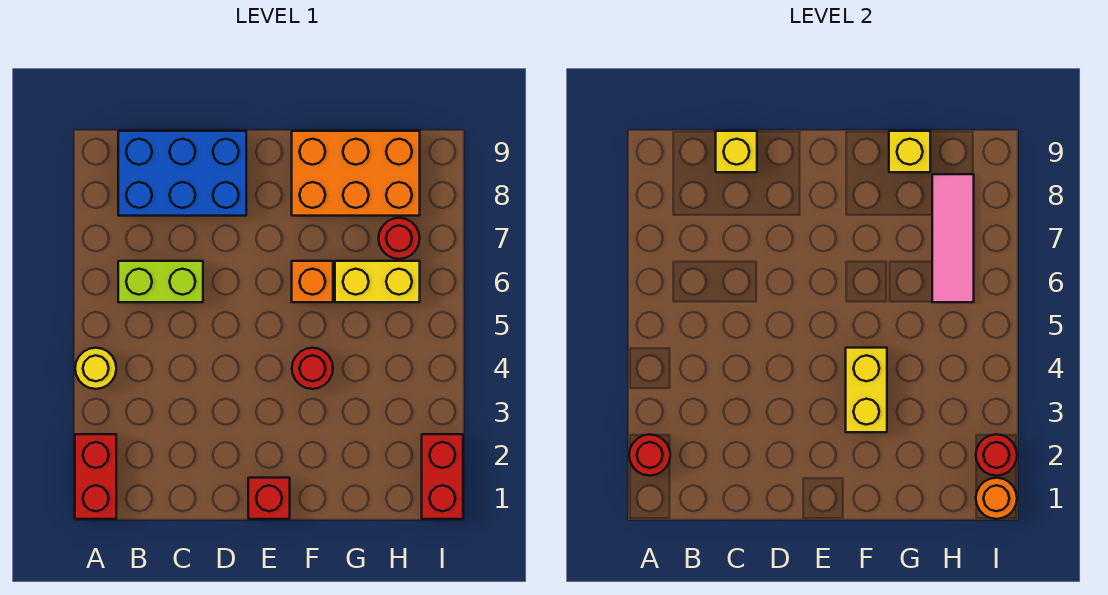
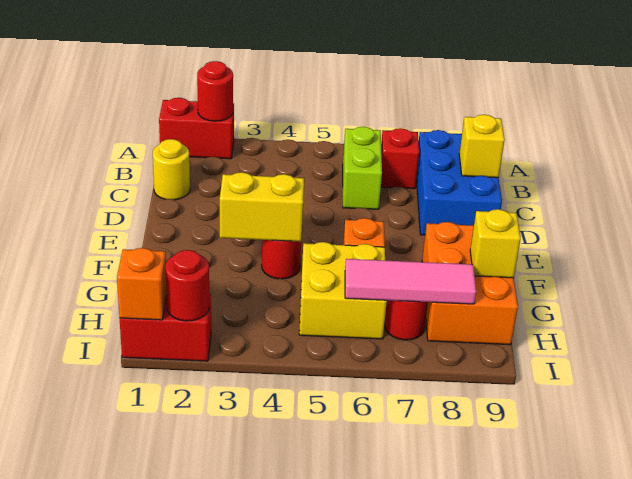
yellow round brick A4 level 1 -> yellow round brick C1 level 1
red brick E1 level 1 -> red brick B7 level 1
yellow brick G6:H6 level 1 -> yellow brick G5:H6 level 1
orange round brick I1 level 2 -> orange brick I1 level 2

